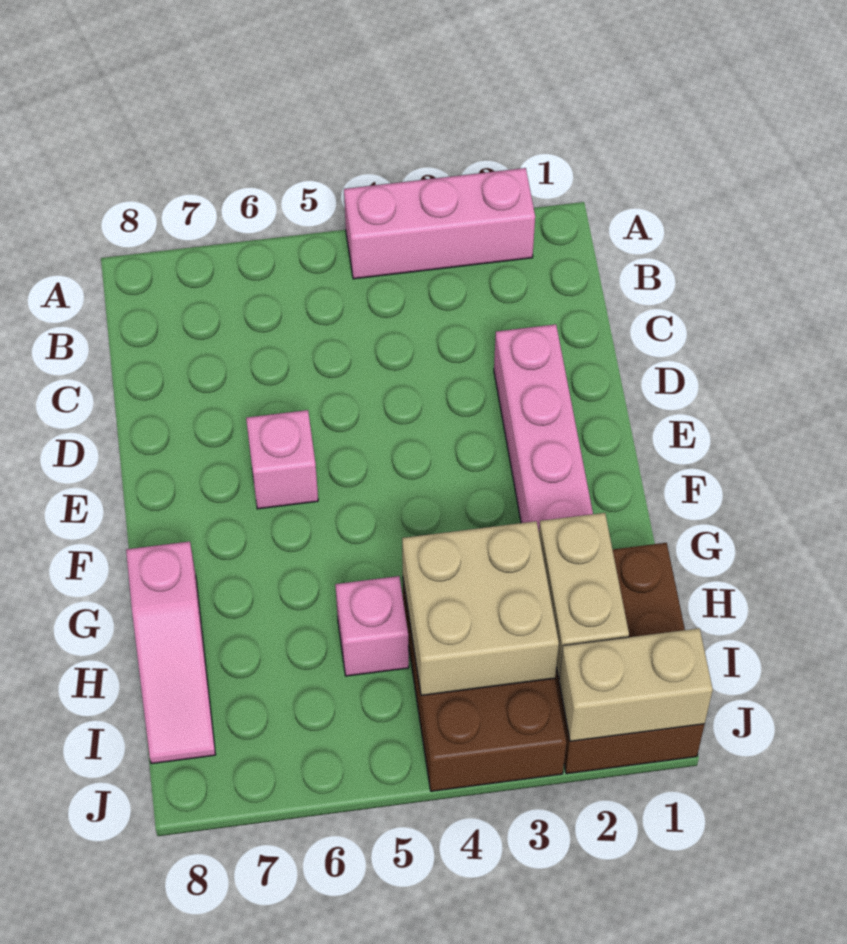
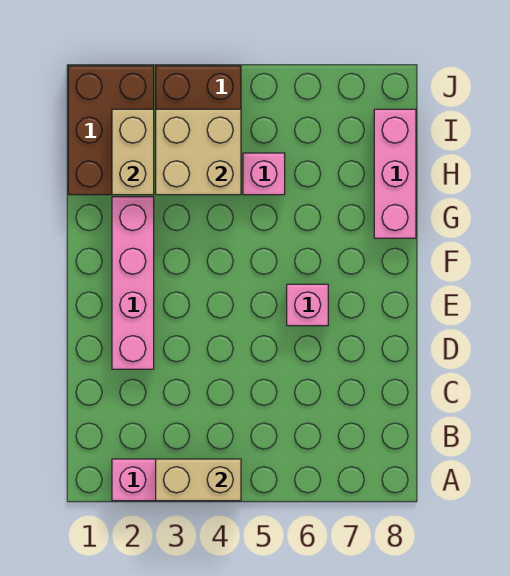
pink slope G8:I8 level 1 top G -> pink brick G8:I8 level 1
tan brick J1:J2 level 2 -> tan brick A3:A4 level 2

